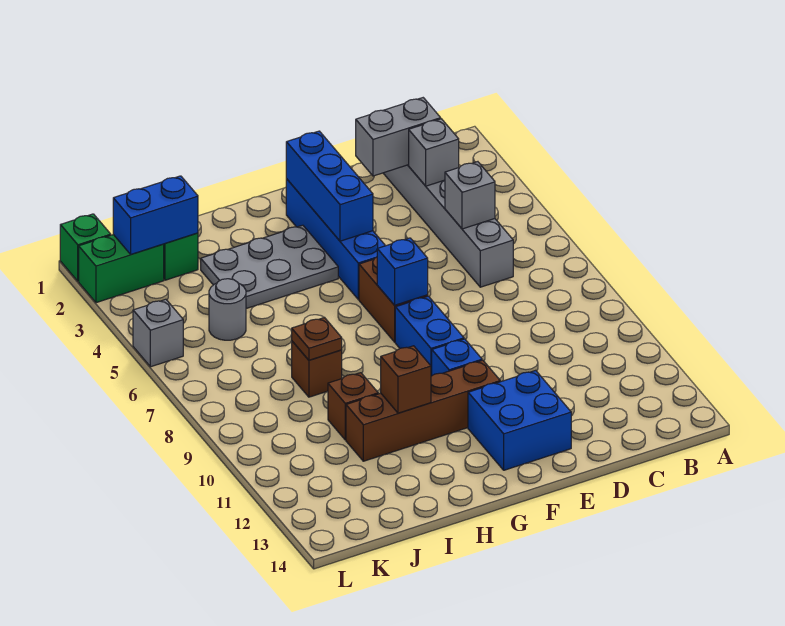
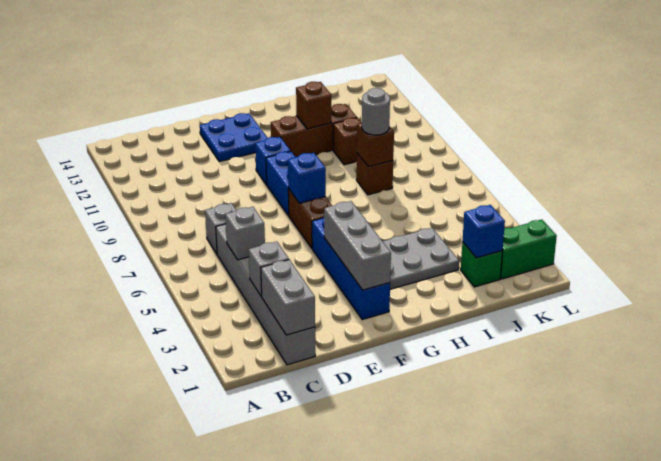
grey brick C2:D2 level 2 -> grey brick C1:C2 level 2
blue brick E12:F13 level 1 -> blue plate E12:F13 level 1
blue brick F2:F4 level 2 -> grey brick F2:F4 level 2
brown brick F11:I11 level 1 -> brown brick G11:I11 level 1
brown plate I8 level 2 -> brown brick I8 level 2
blue brick J2:K2 level 2 -> blue brick J2 level 2
grey round brick J5 level 1 -> grey round brick I8 level 3
green brick L1 level 1 -> none
grey brick L5 level 1 -> grey brick C7 level 1

